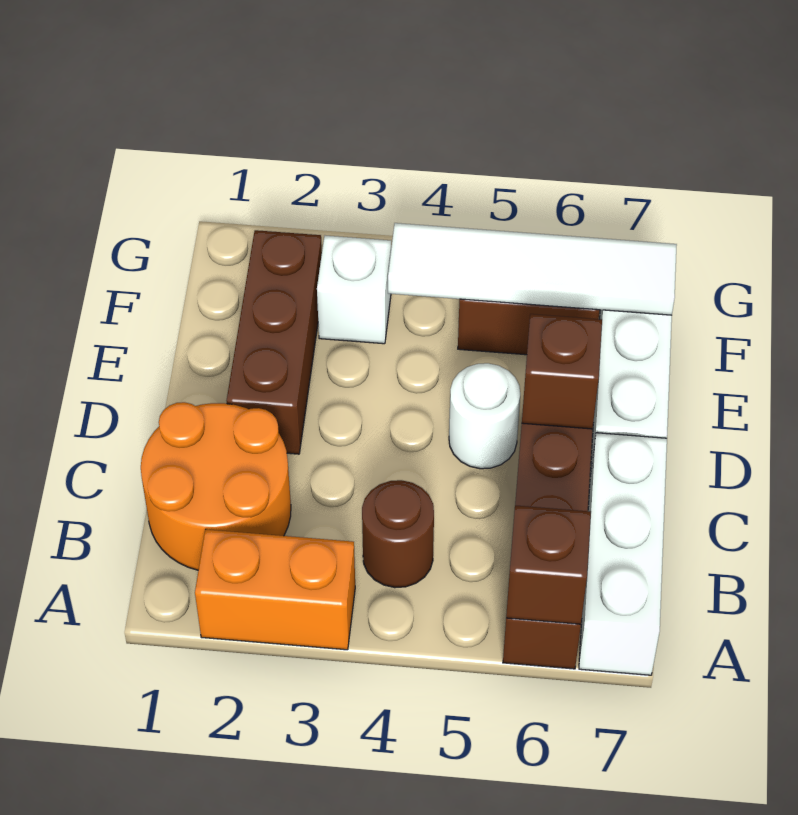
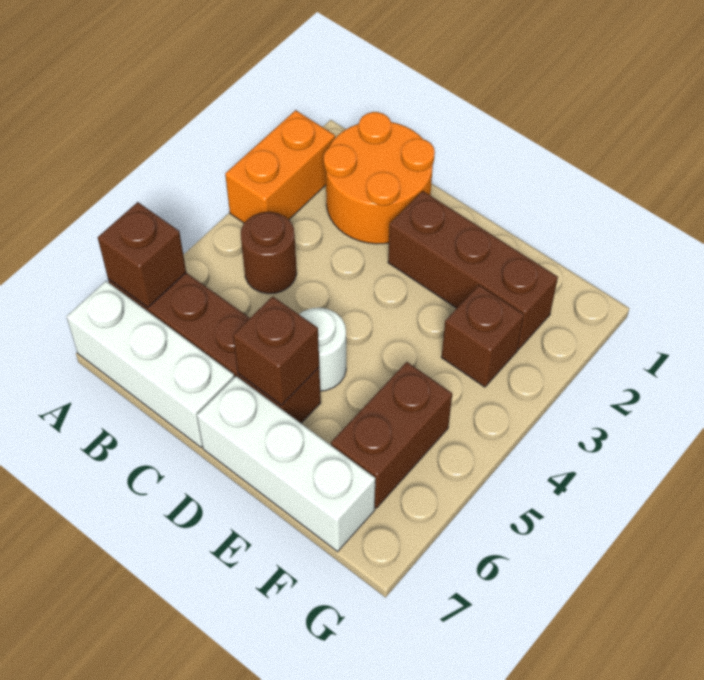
white brick F3 level 1 -> brown brick F3 level 1
white tile F4:F7 level 2 -> none

